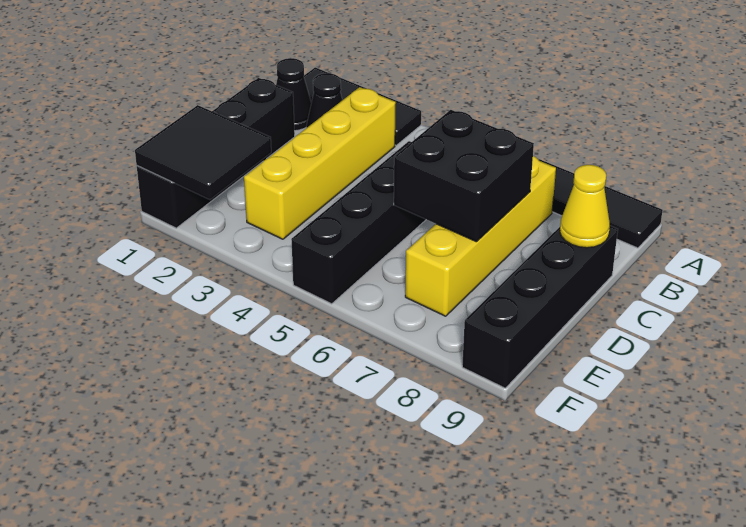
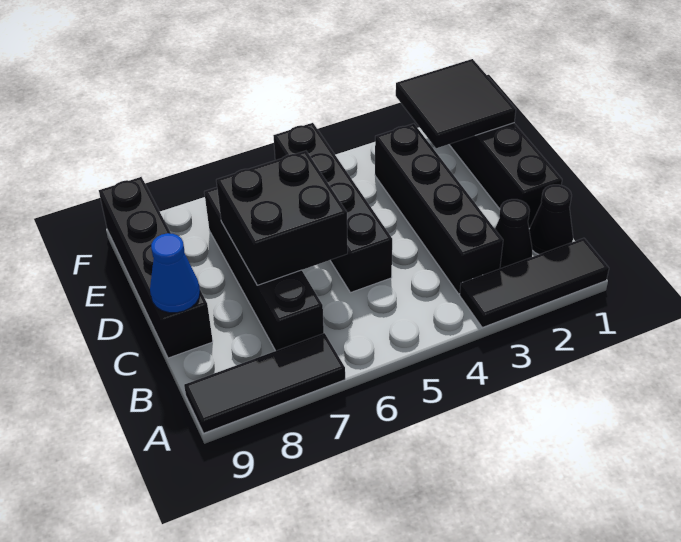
yellow brick B3:E3 level 1 -> black brick B3:E3 level 1
yellow brick B7:E7 level 1 -> black brick B7:E7 level 1
yellow cone C9 level 2 -> blue cone C9 level 2

